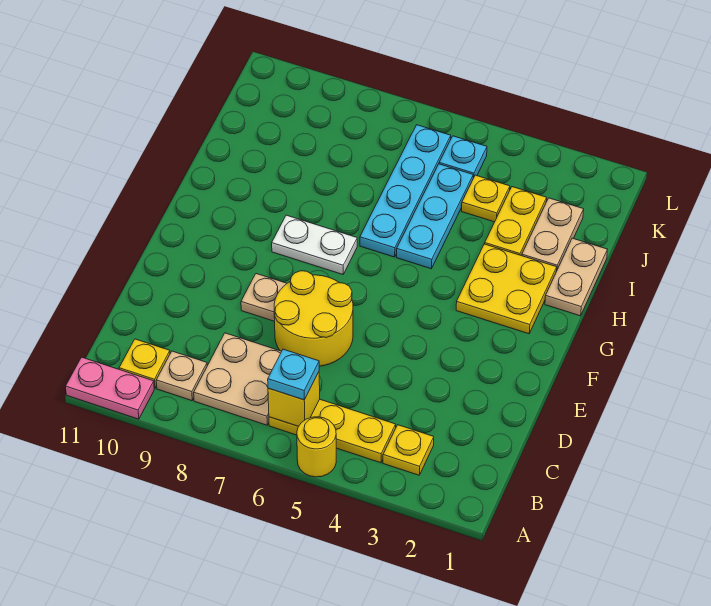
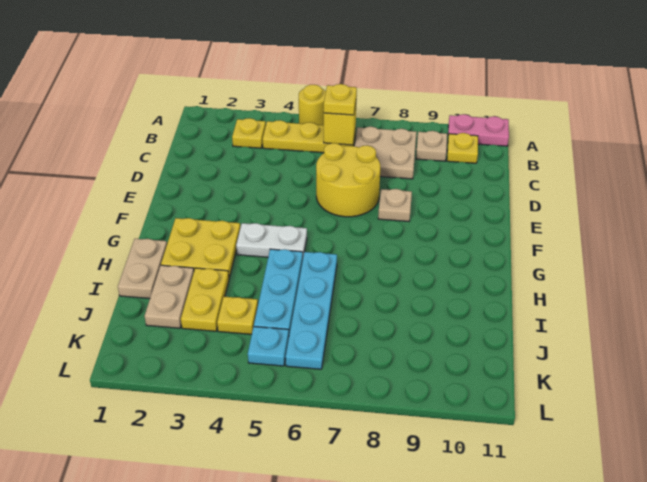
cyan plate B6 level 3 -> yellow plate B6 level 3
white plate G7:G8 level 1 -> white plate G4:G5 level 1

